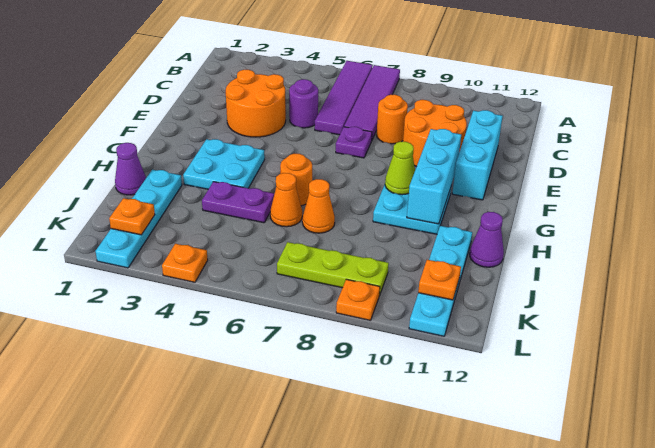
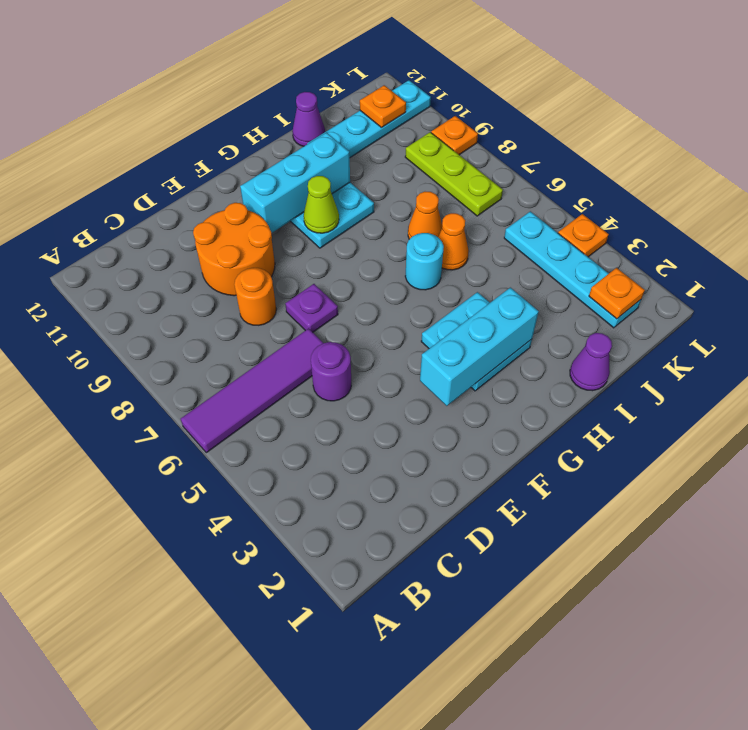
purple tile A7:D7 level 1 -> none
orange round brick D3:E4 level 1 -> none
cyan brick D11:F11 level 1 -> cyan brick F3:H3 level 2
orange round brick H6 level 1 -> cyan round brick H6 level 1
cyan plate I2:L2 level 1 -> cyan plate K2:K5 level 1
purple plate I4:I5 level 1 -> none

